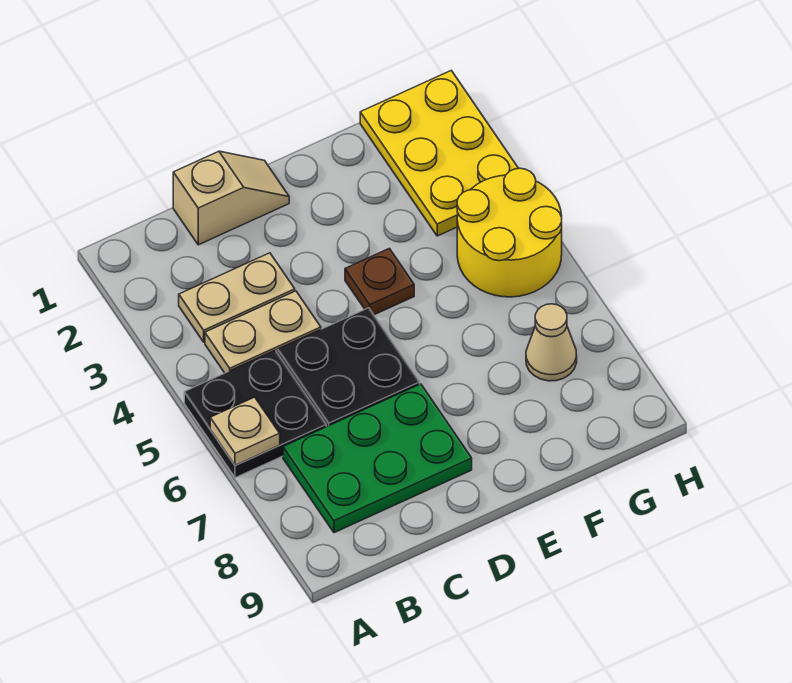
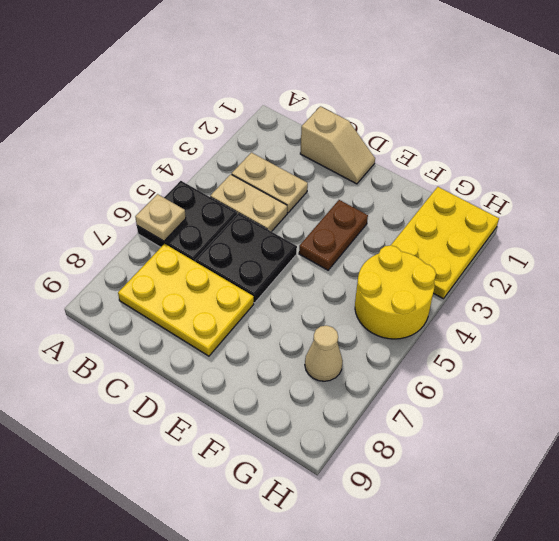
green plate B7:D8 level 1 -> yellow plate B7:D8 level 1
brown plate E4 level 1 -> brown plate E3:E4 level 1

